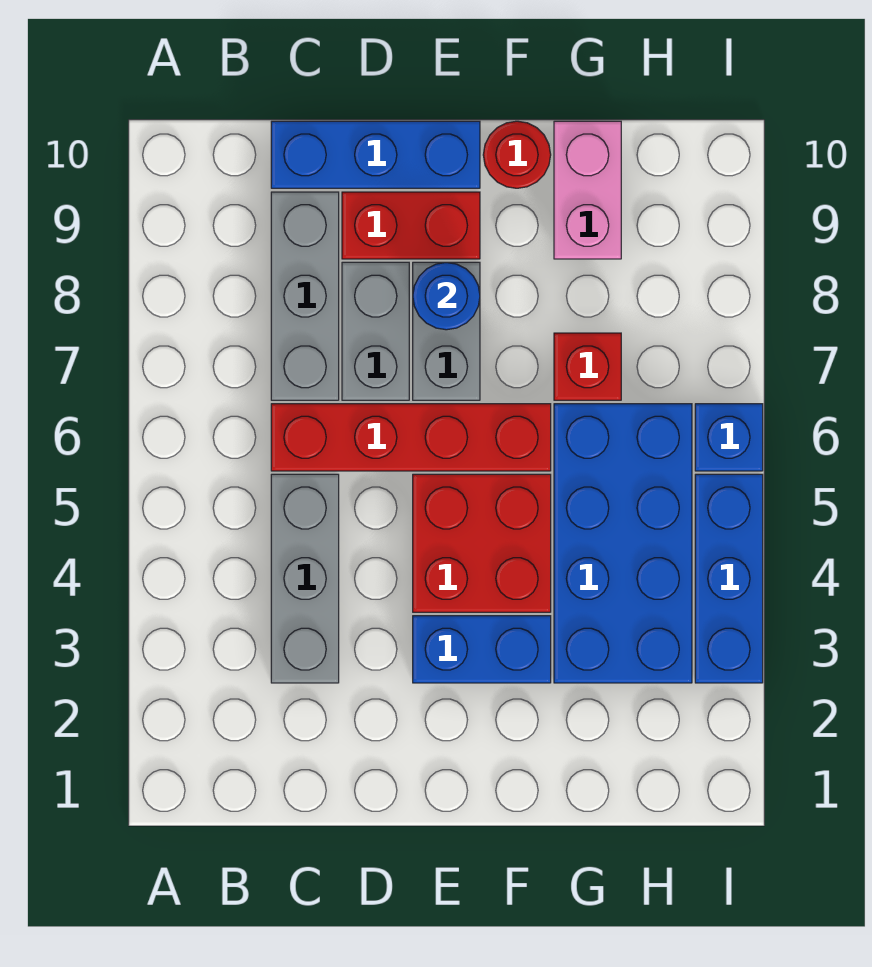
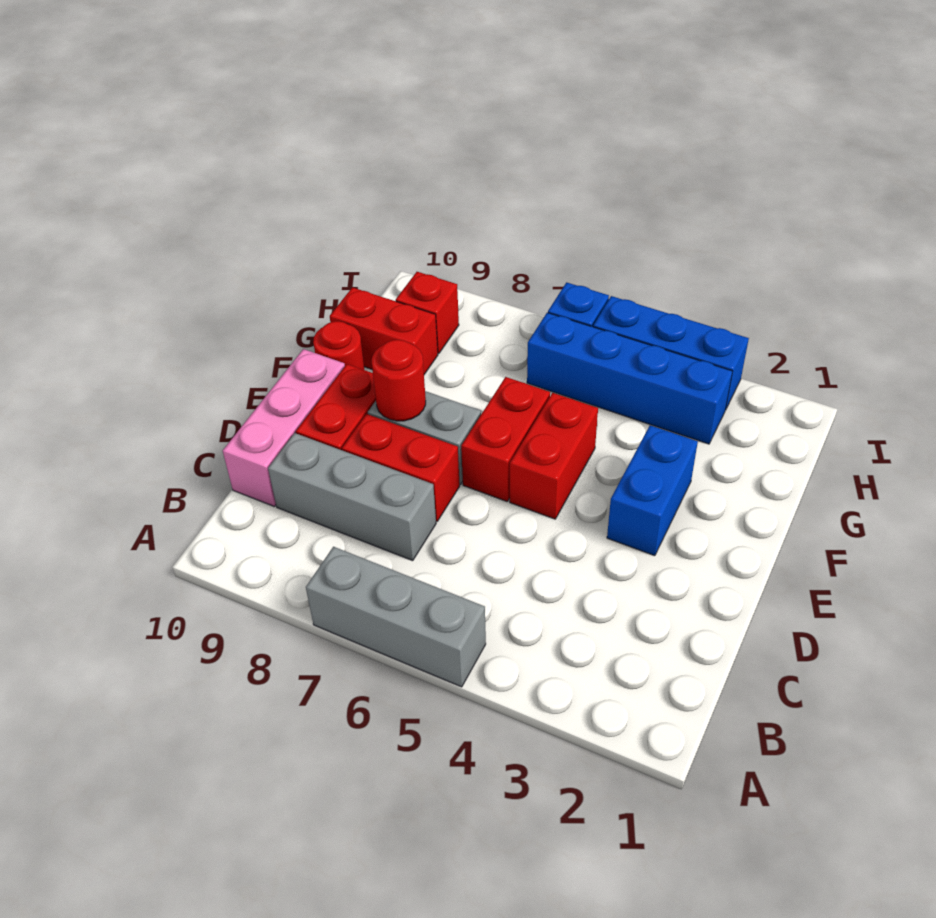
grey brick C3:C5 level 1 -> grey brick A5:A7 level 1
red brick C6:F6 level 1 -> red brick E6:F6 level 1
blue brick C10:E10 level 1 -> pink brick C10:E10 level 1
grey brick D7:D8 level 1 -> red brick D7:D8 level 1
red brick E4:F5 level 1 -> red brick E5:F5 level 1
blue round brick E8 level 2 -> red round brick E8 level 2
blue brick G3:H6 level 1 -> blue brick H3:H6 level 1
red brick G7 level 1 -> red brick H9 level 1
pink brick G9:G10 level 1 -> red brick G9:G10 level 1

